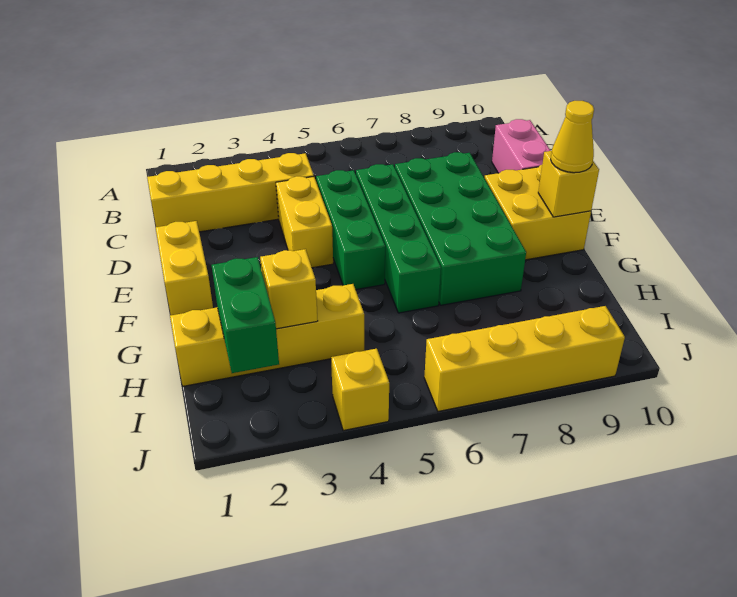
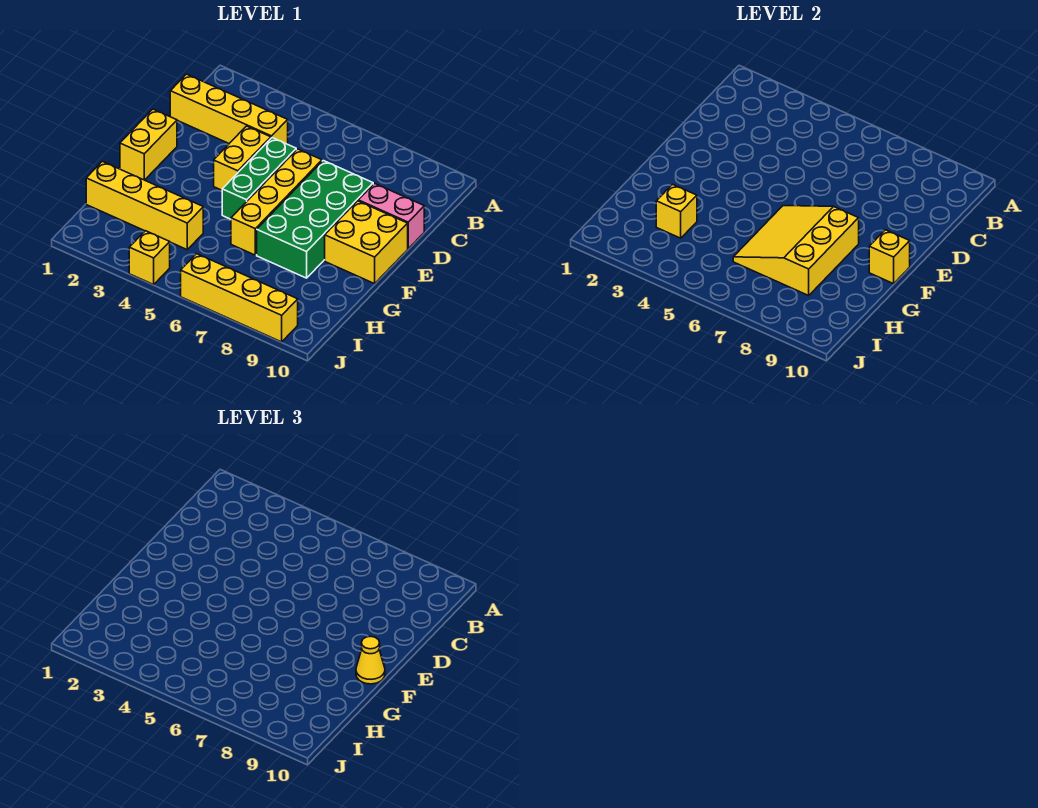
pink brick C10:D10 level 1 -> pink brick D9:D10 level 1
green brick D6:G6 level 1 -> yellow brick D6:G6 level 1
none -> yellow slope F6:H8 level 2 top 8
green brick H2:I2 level 2 -> none

